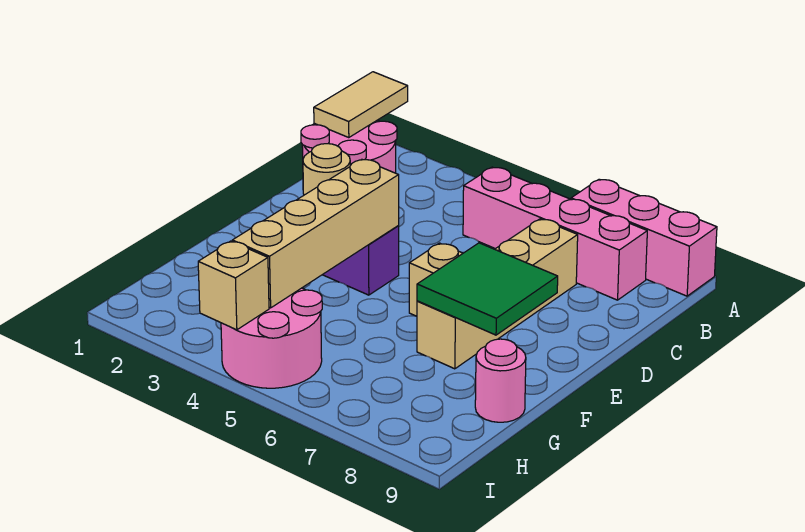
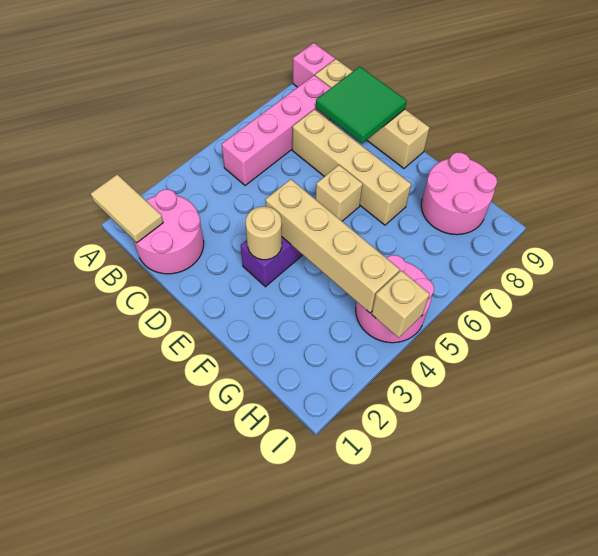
pink brick A7:A9 level 1 -> pink brick A9 level 1
none -> tan brick B9:E9 level 1
green tile E7:F8 level 2 -> green tile C8:D9 level 2
pink round brick G9 level 1 -> pink round brick G8:H9 level 1

